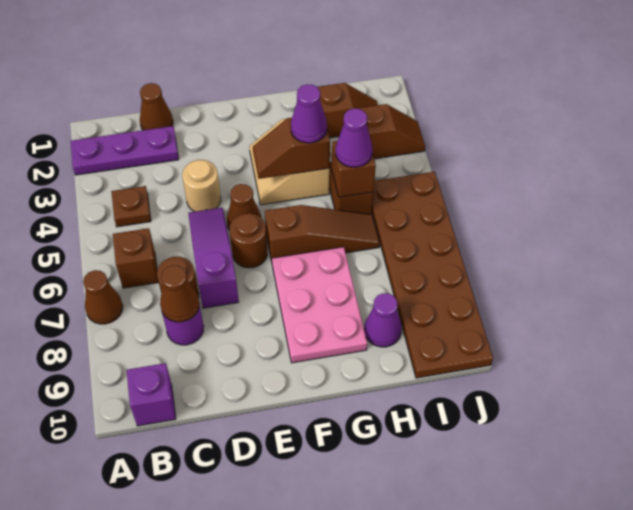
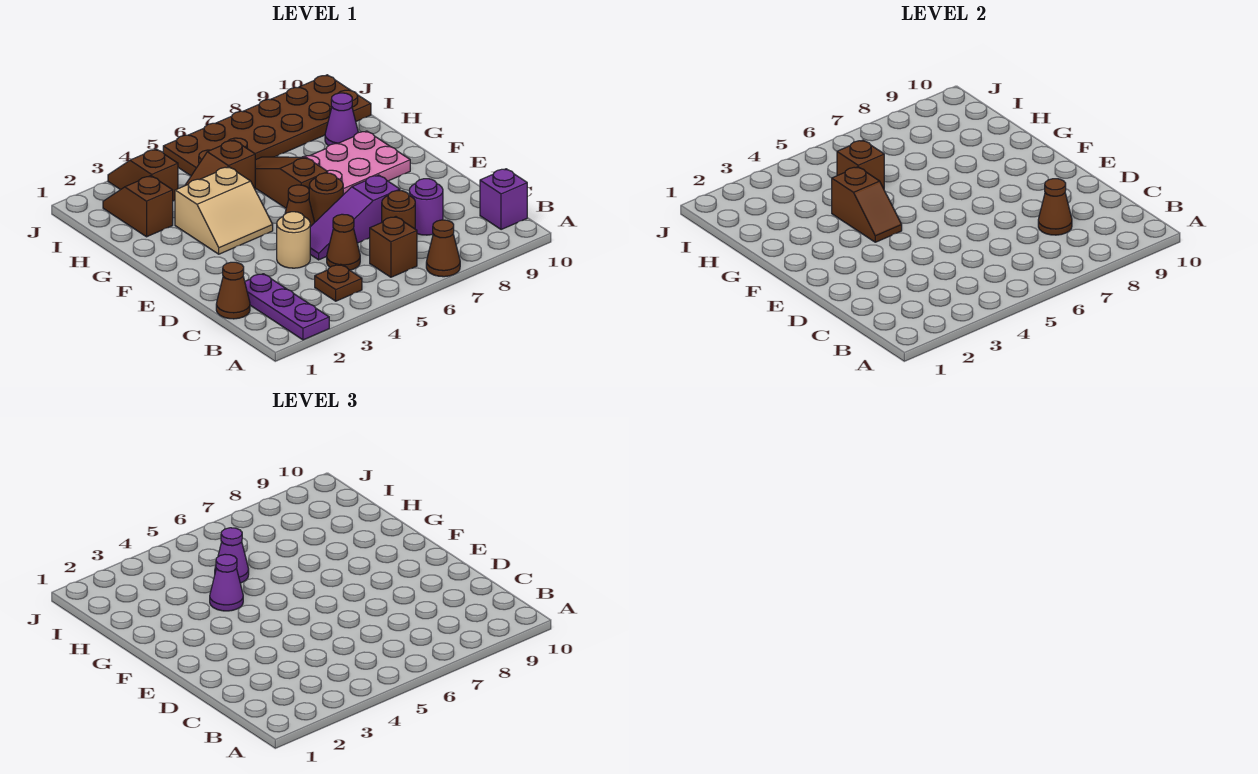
none -> brown cone C5 level 1

